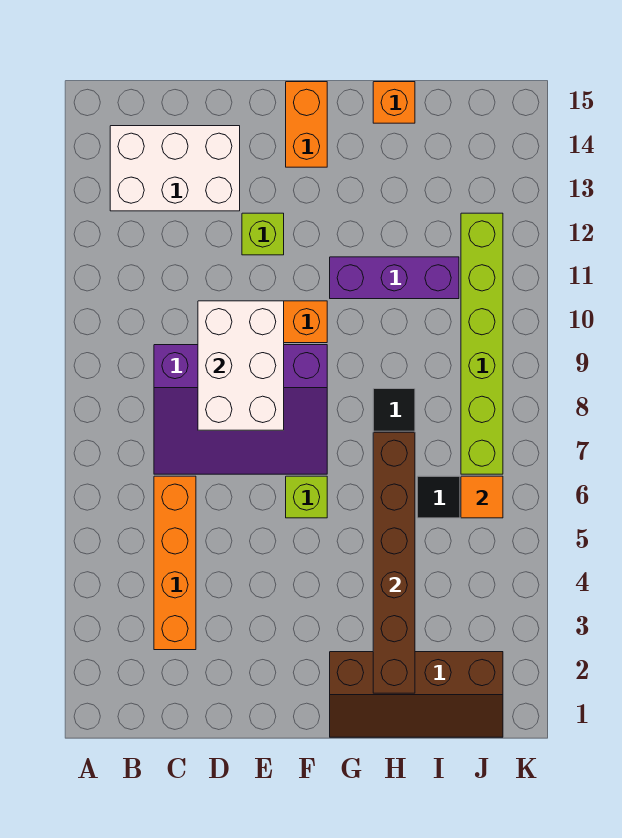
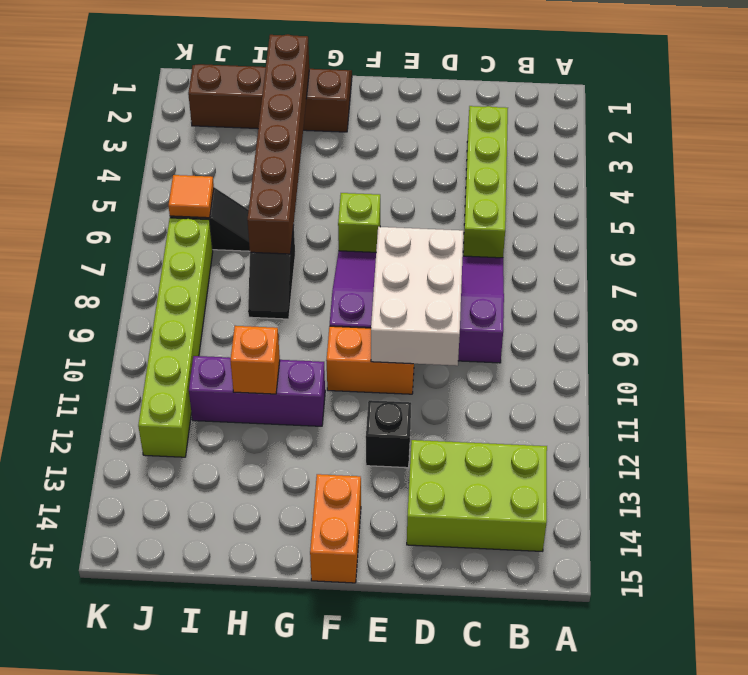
white brick B13:D14 level 1 -> lime brick B13:D14 level 1
orange brick C3:C6 level 1 -> lime brick C3:C6 level 1
lime brick E12 level 1 -> black brick E12 level 1
orange brick H15 level 1 -> orange brick H11 level 2

